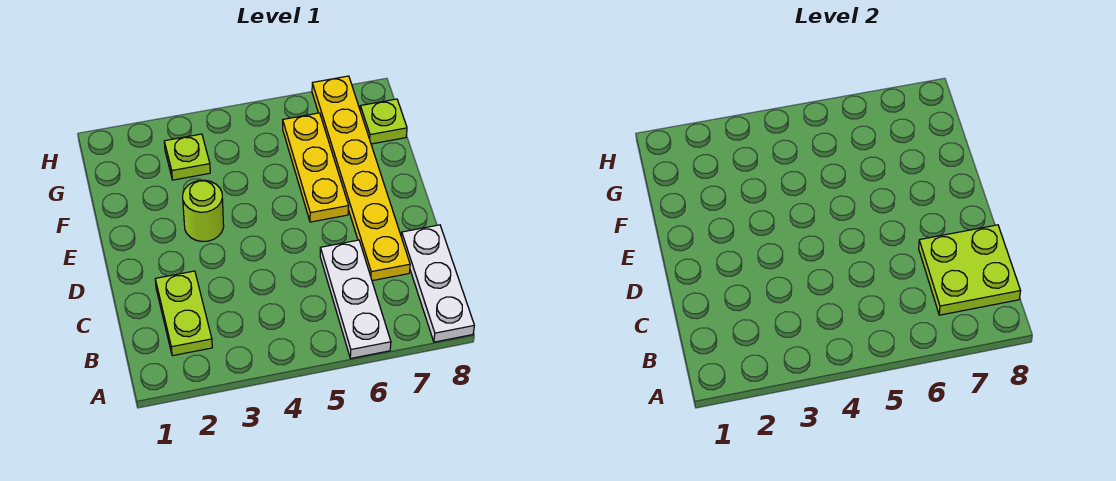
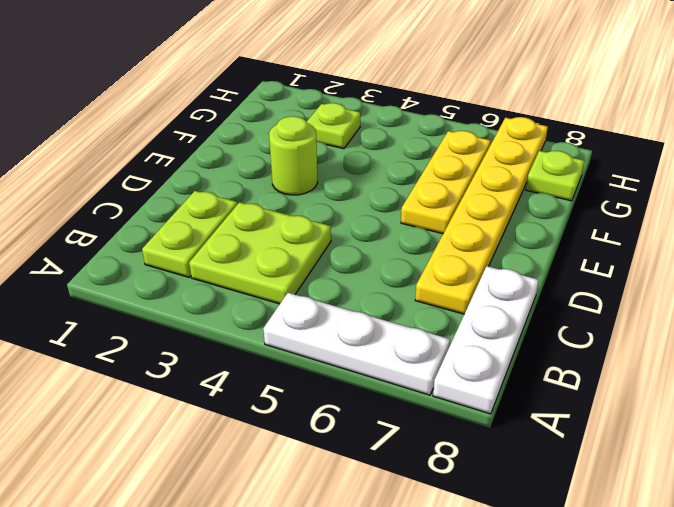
white plate A6:C6 level 1 -> white plate A5:A7 level 1
lime plate B7:C8 level 2 -> lime plate B3:C4 level 1

